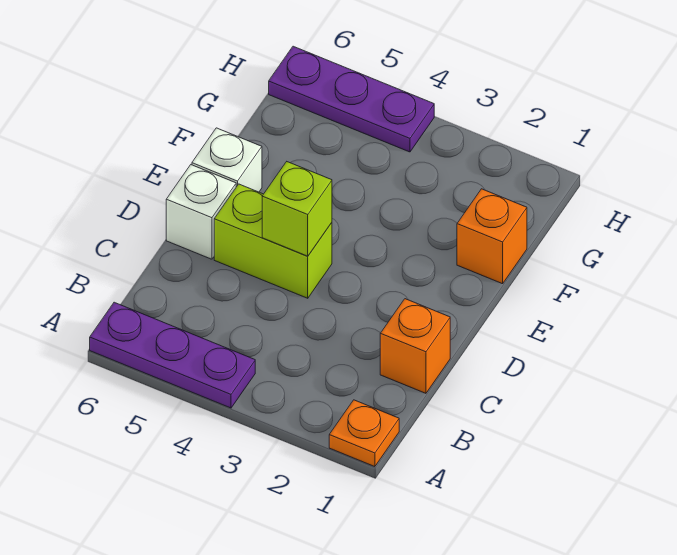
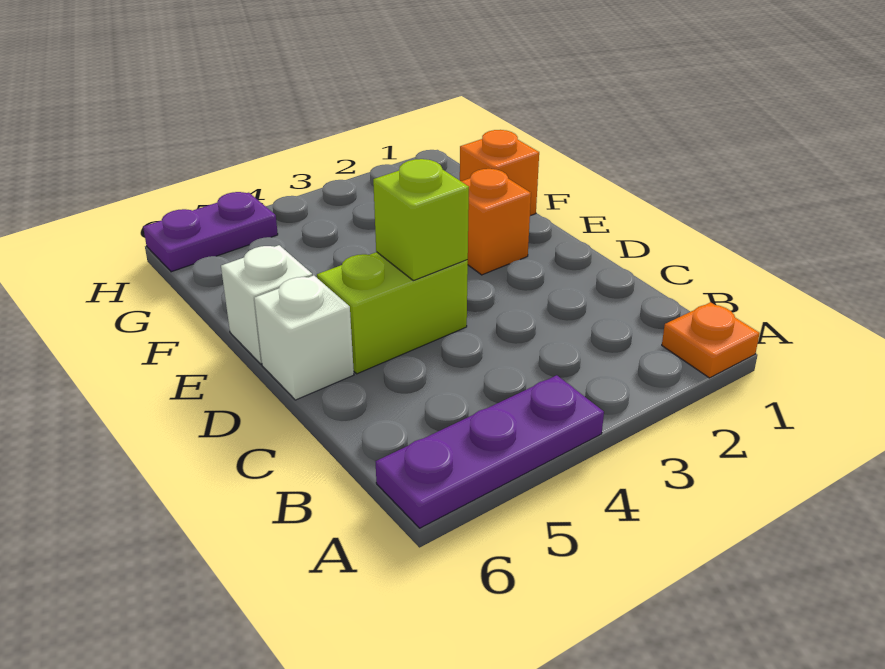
orange brick C1 level 1 -> orange brick E2 level 1
purple plate H4:H6 level 1 -> purple plate H5:H6 level 1

